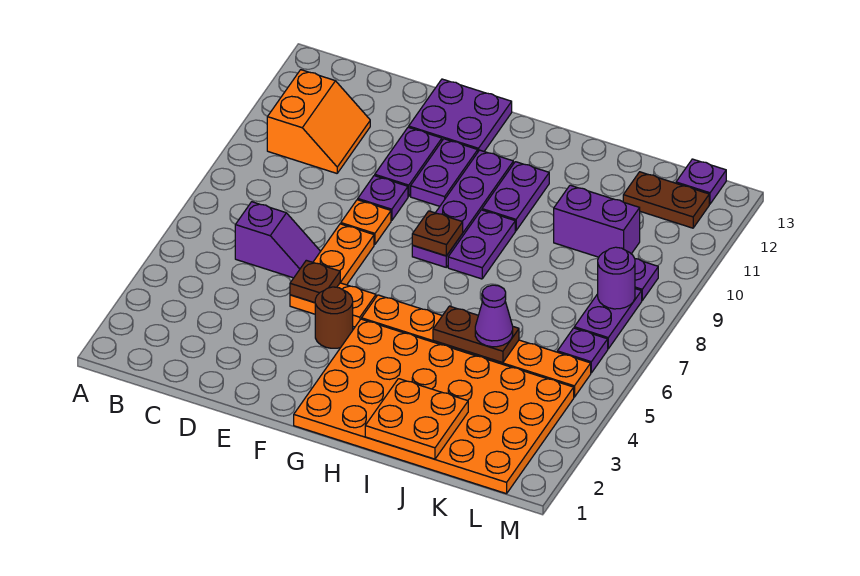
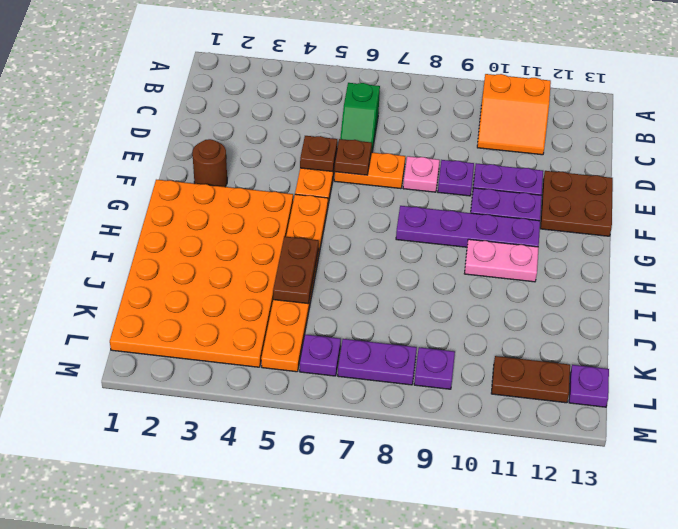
purple slope C6:D6 level 1 top C -> green slope C6:D6 level 1 top C
orange plate E8 level 1 -> pink plate E8 level 1
purple plate E12:F13 level 1 -> brown plate E12:F13 level 1
brown round brick F4 level 1 -> brown round brick F2 level 1
brown plate G8 level 2 -> brown plate E6 level 2
purple plate H8:H9 level 1 -> none
purple plate H10:H11 level 1 -> pink plate H10:H11 level 1
orange plate I1:J2 level 2 -> none
purple cone J5 level 3 -> none
purple brick J10:K10 level 1 -> none
brown plate K12:L12 level 1 -> brown plate L11:L12 level 1
purple round brick L8 level 2 -> none

